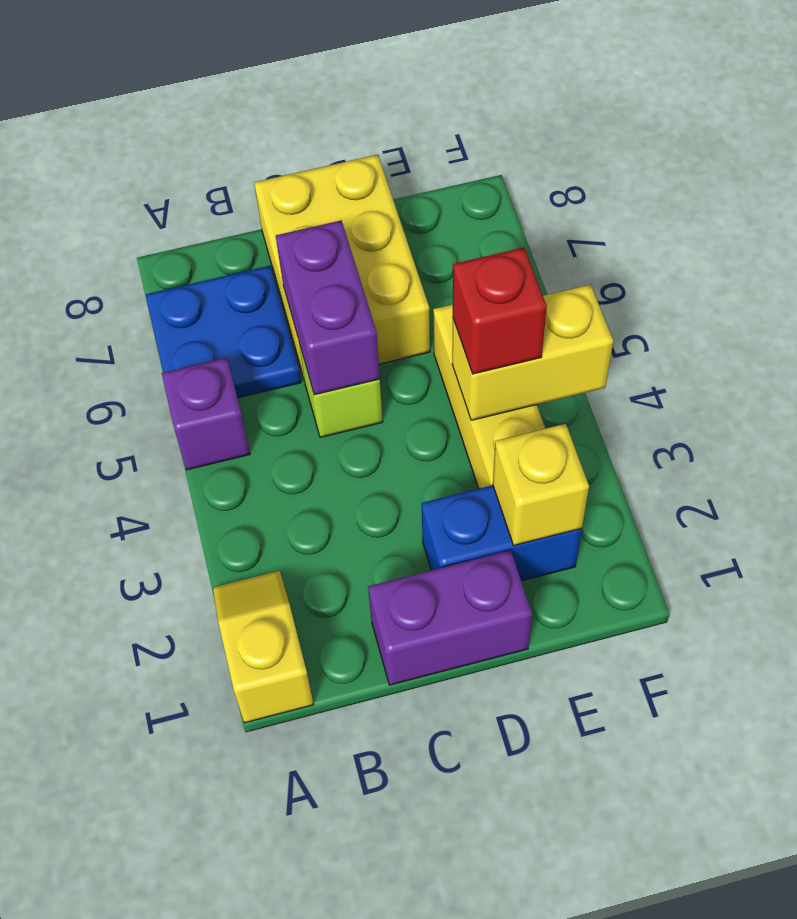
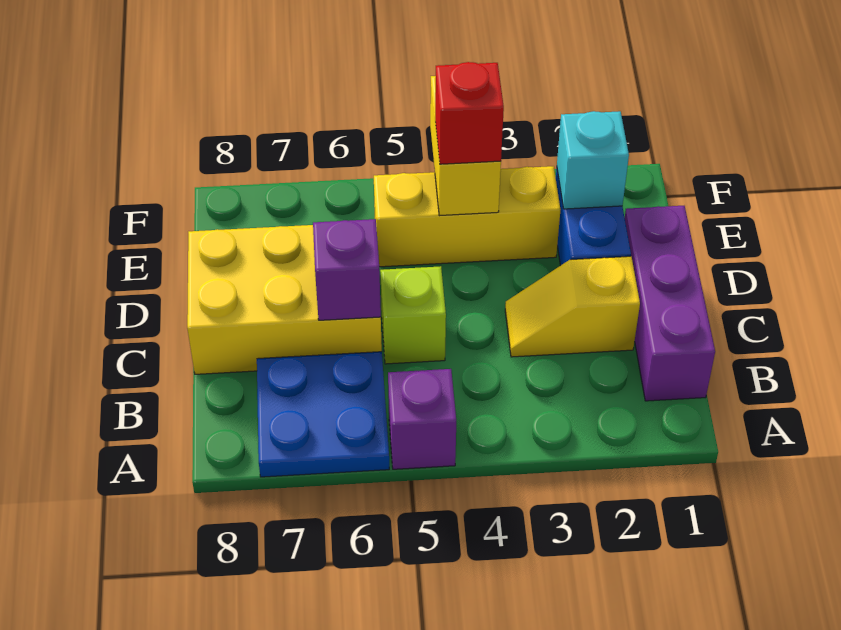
yellow slope A1:A2 level 1 top 1 -> yellow slope C2:C3 level 1 top 2
purple brick C1:D1 level 1 -> purple brick B1:D1 level 1
purple brick C5:C6 level 2 -> purple brick C6 level 2
yellow brick E2 level 2 -> cyan brick E2 level 2

